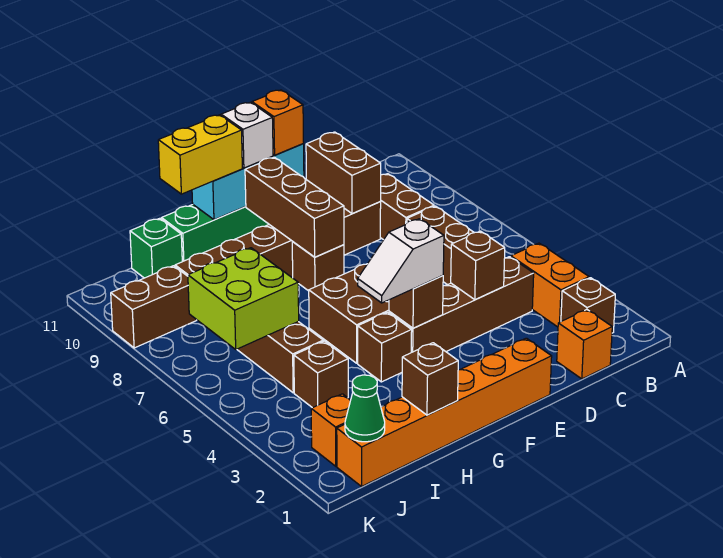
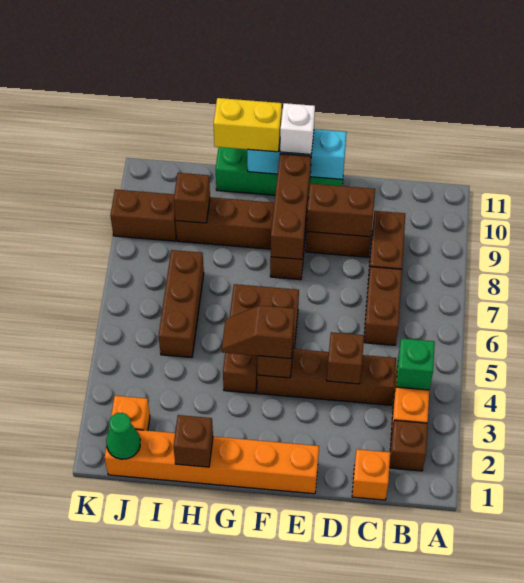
brown brick D9:D10 level 2 -> brown brick D9:E9 level 2
orange brick E11 level 3 -> none
white slope F4:G4 level 3 top F -> brown slope F4:G4 level 3 top F
brown brick I4 level 1 -> brown brick I9 level 2
lime brick I6:J7 level 2 -> none
green brick I11 level 1 -> green brick B4 level 2

